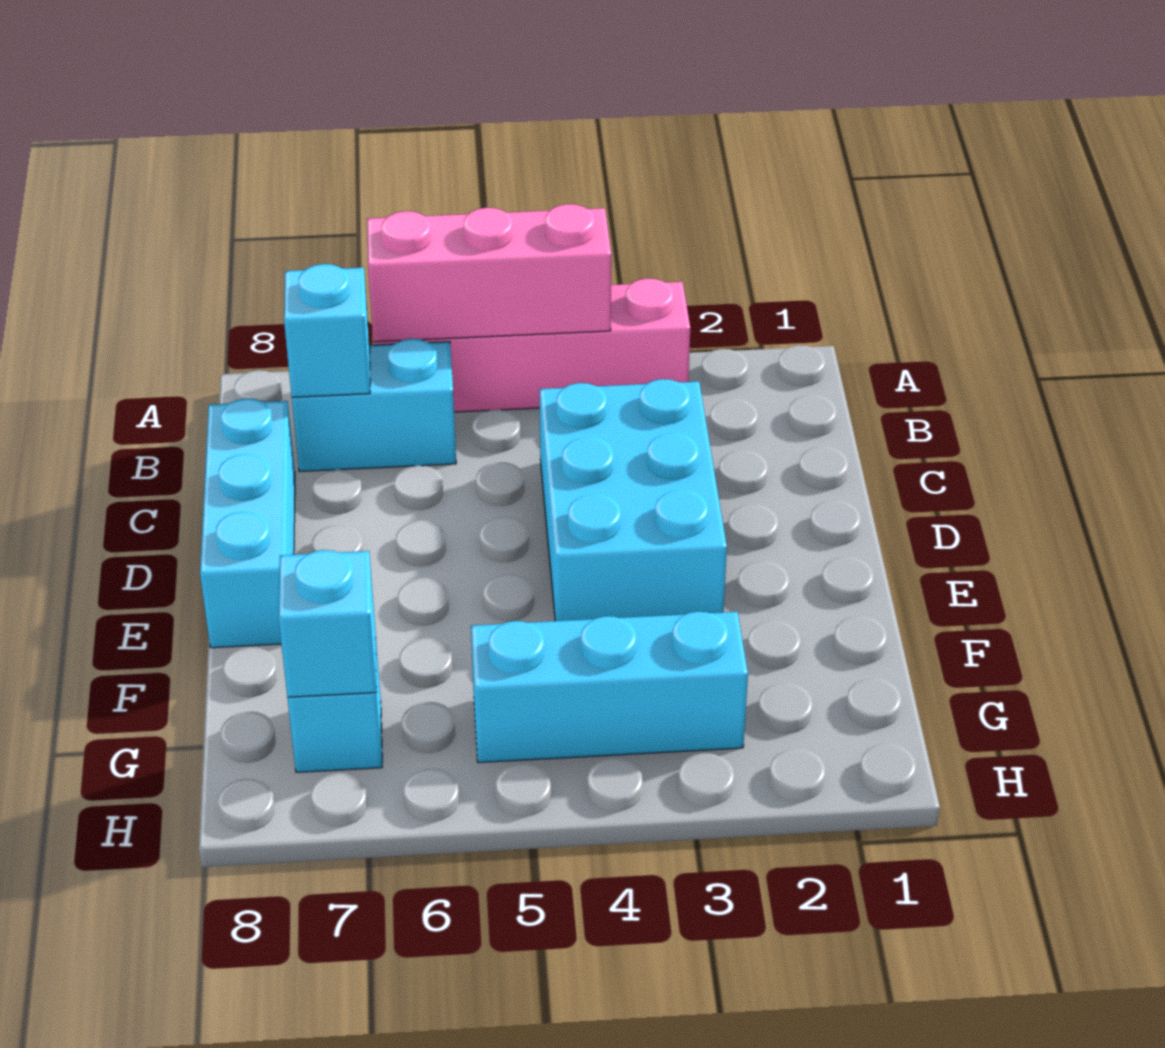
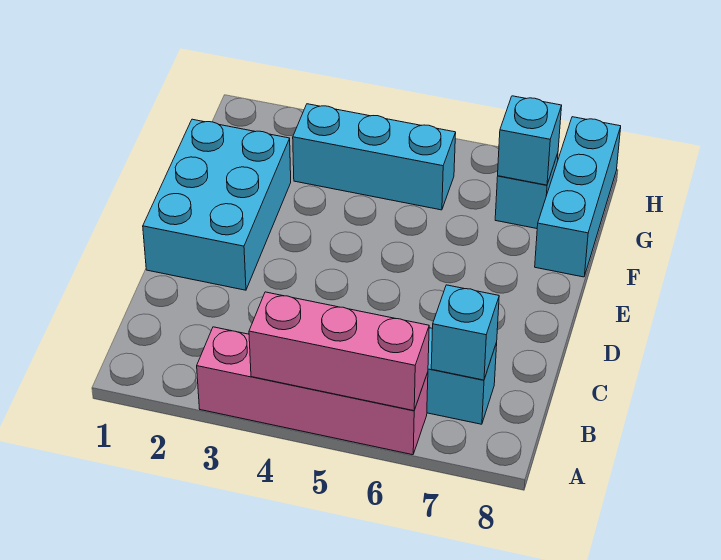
cyan brick C3:E4 level 1 -> cyan brick D1:F2 level 1
cyan brick C8:E8 level 1 -> cyan brick F8:H8 level 1

